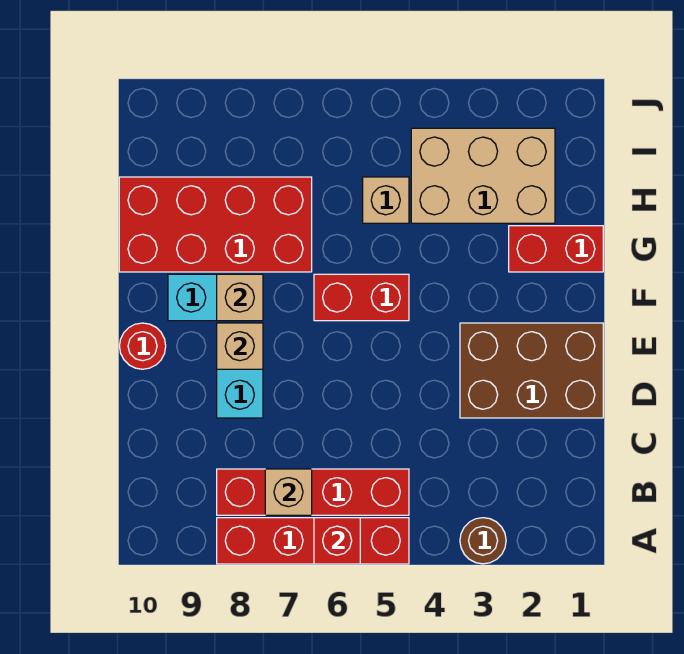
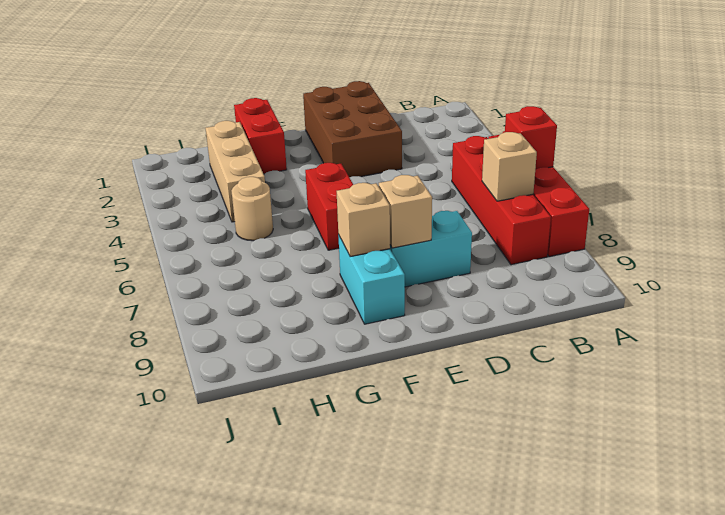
brown round brick A3 level 1 -> none
red round brick E10 level 1 -> none
red brick G7:H10 level 1 -> none
tan brick H2:I4 level 1 -> tan brick H2:H4 level 1
tan brick H5 level 1 -> tan round brick H5 level 1

